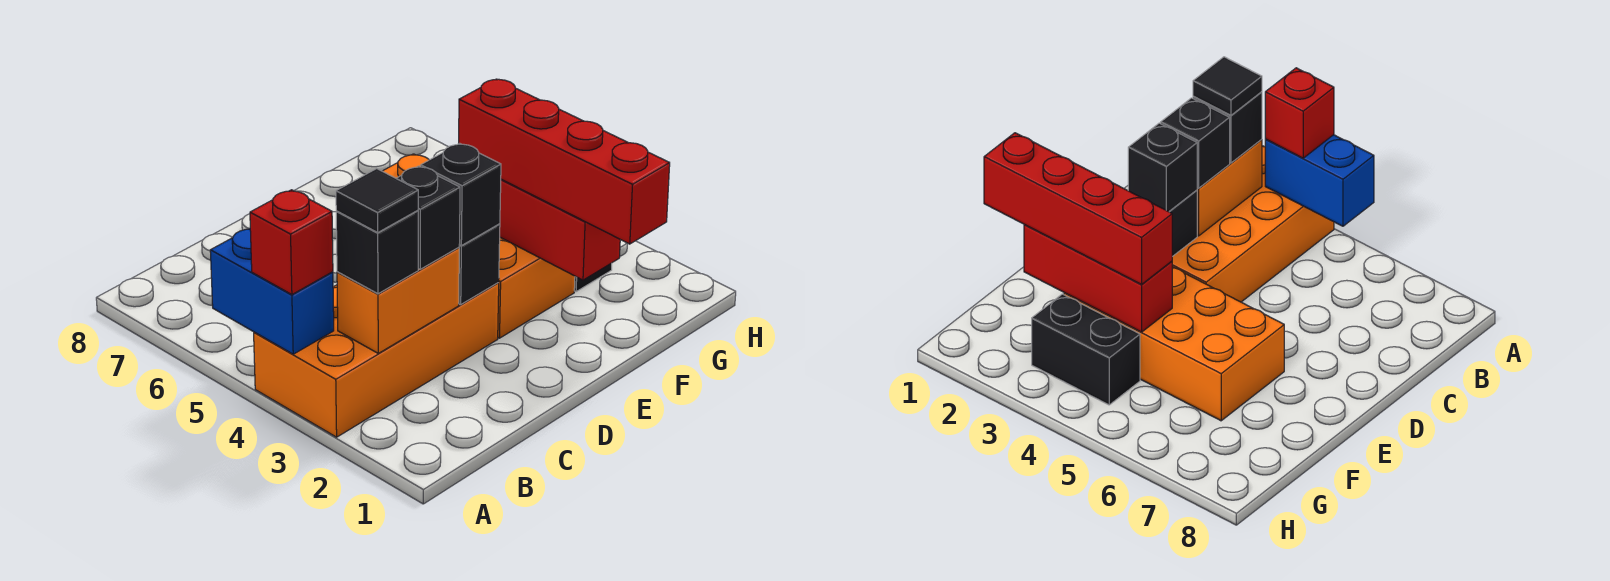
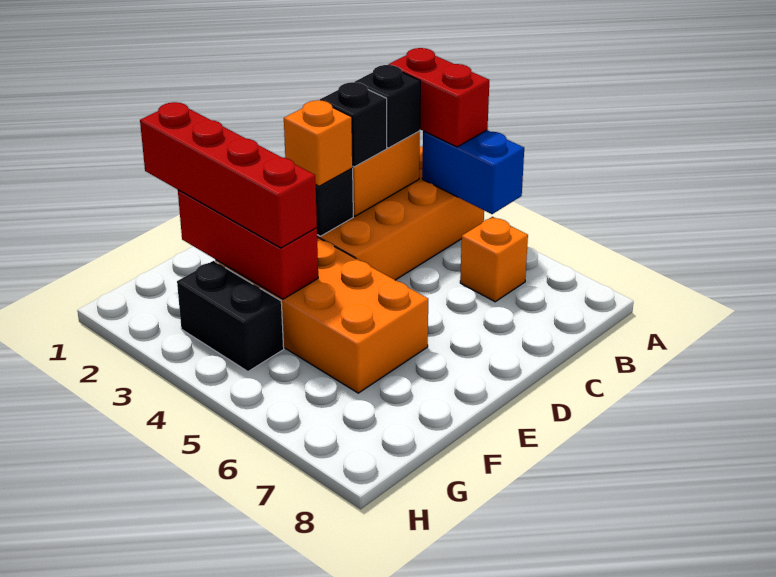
red brick A4 level 3 -> red brick A3:A4 level 3
black tile B3 level 4 -> none
none -> orange brick B6 level 1
black brick D3 level 3 -> orange brick D3 level 3

